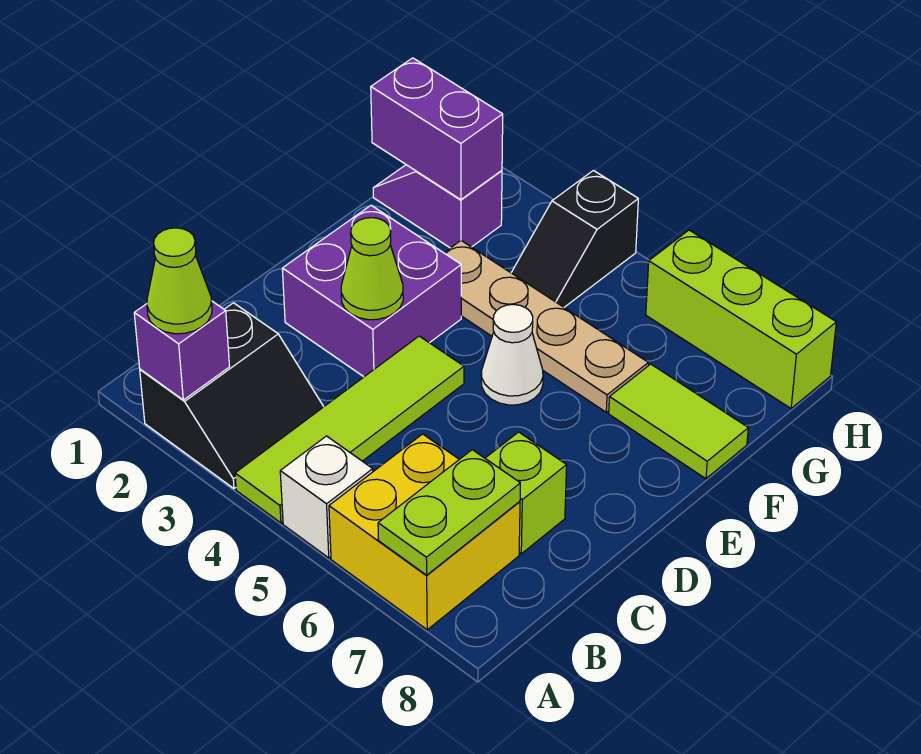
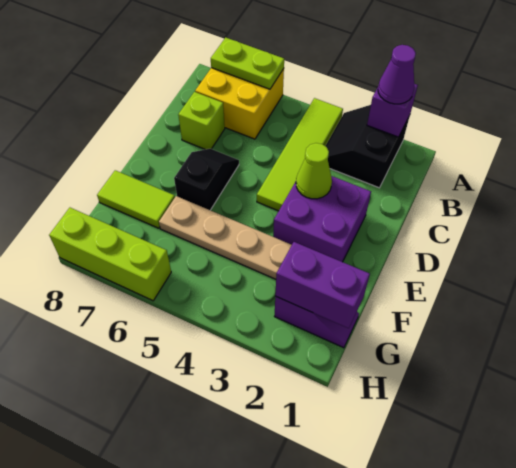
lime cone A2 level 3 -> purple cone A2 level 3
white brick A5 level 1 -> none
lime plate A7:B7 level 2 -> lime plate A6:A7 level 2
white cone E5 level 1 -> none
black slope G4:H4 level 1 top H -> black slope D6:E6 level 1 top E

